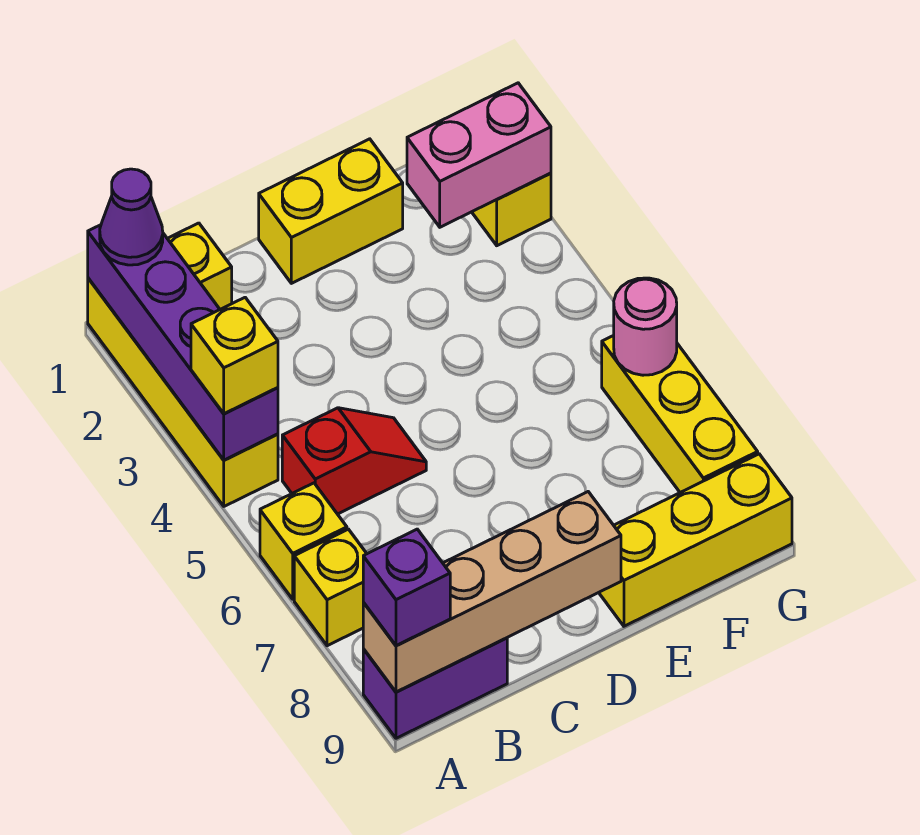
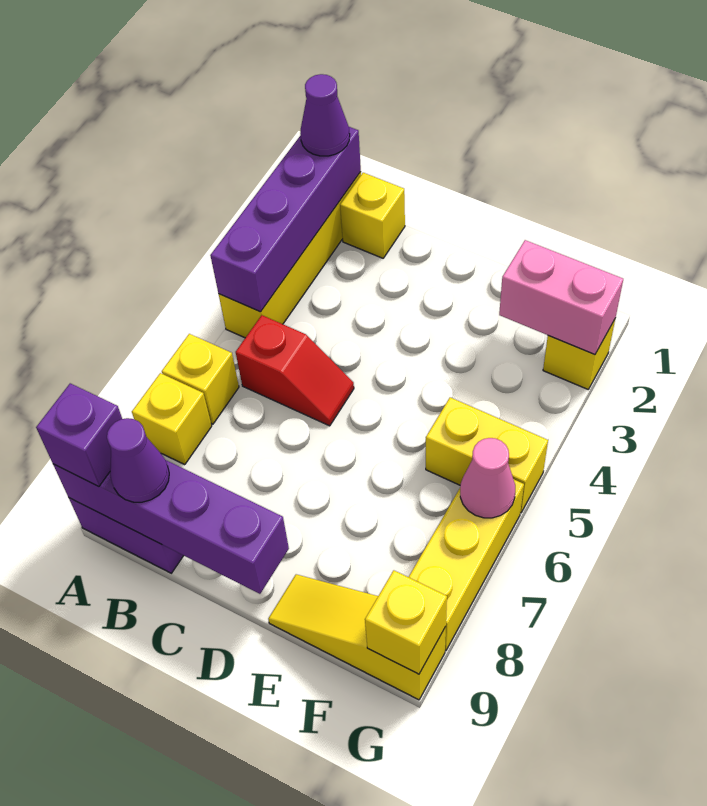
yellow brick A4 level 3 -> yellow brick G9 level 2
tan brick A9:D9 level 2 -> purple brick A9:D9 level 2
none -> purple cone B9 level 3
yellow brick D1:E1 level 1 -> yellow brick F5:G5 level 1
yellow brick E9:G9 level 1 -> yellow slope E9:G9 level 1 top G
pink round brick G6 level 2 -> pink cone G6 level 2

